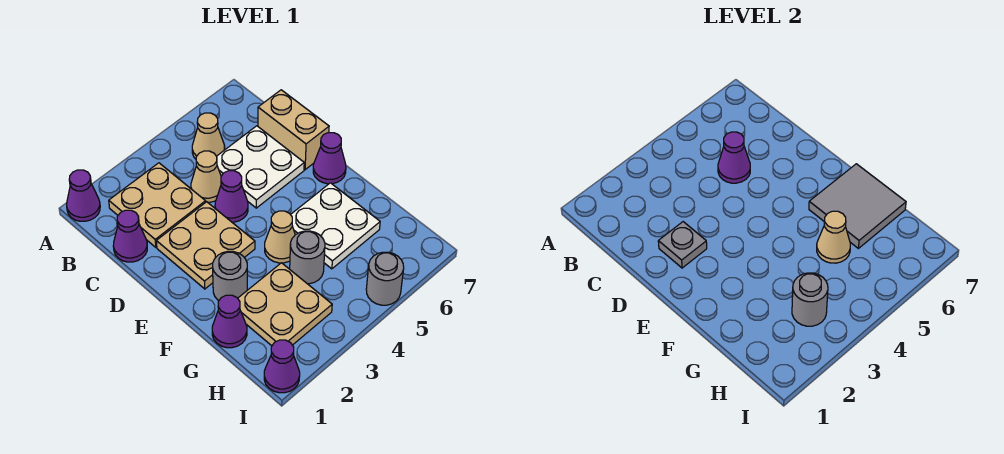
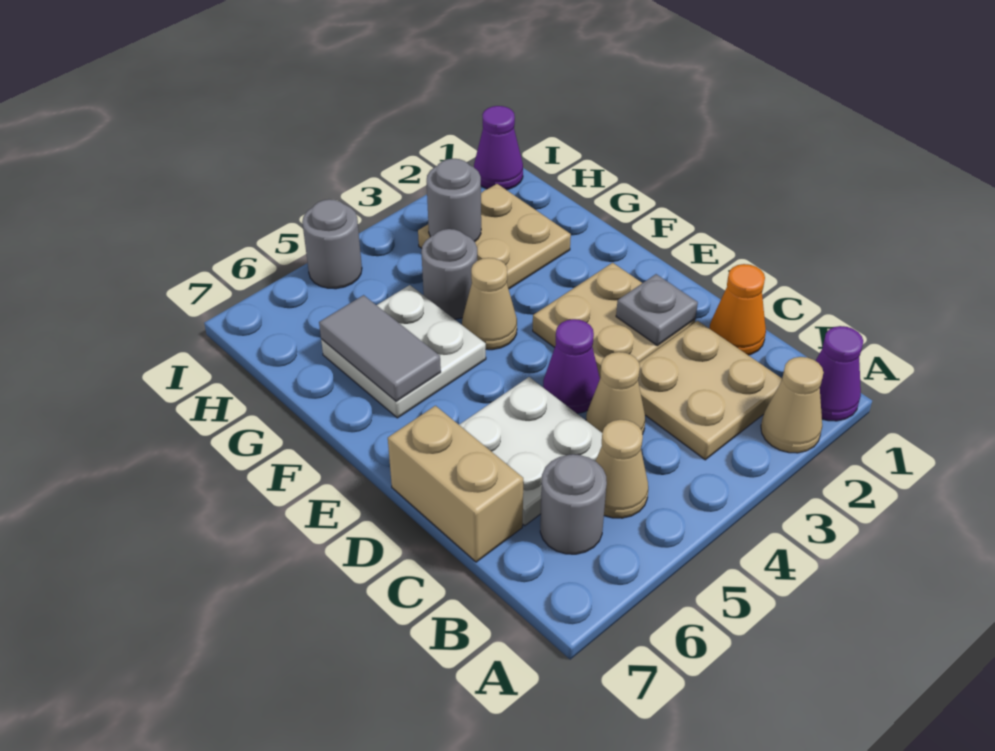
purple cone C1 level 1 -> orange cone C1 level 1
purple cone C5 level 2 -> none
purple cone E7 level 1 -> none
grey round brick F2 level 1 -> grey round brick B6 level 1
grey tile F6:G7 level 2 -> grey tile F6:G6 level 2
purple cone G1 level 1 -> none
tan cone G5 level 2 -> tan cone A2 level 1

